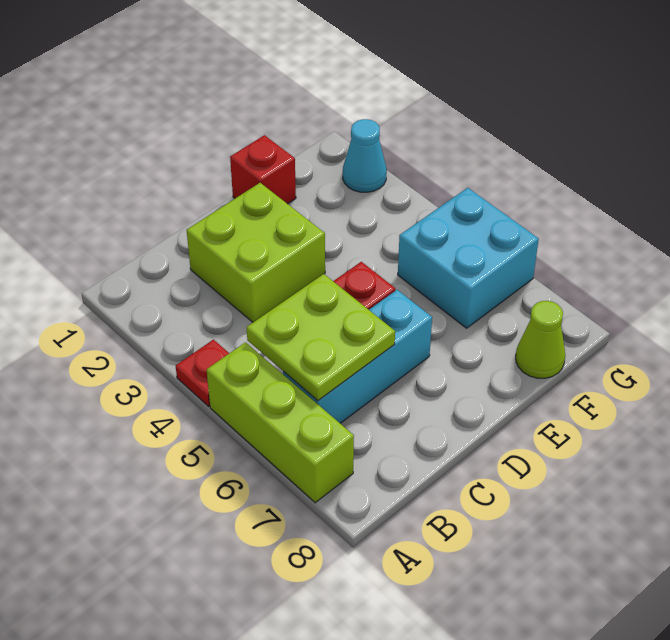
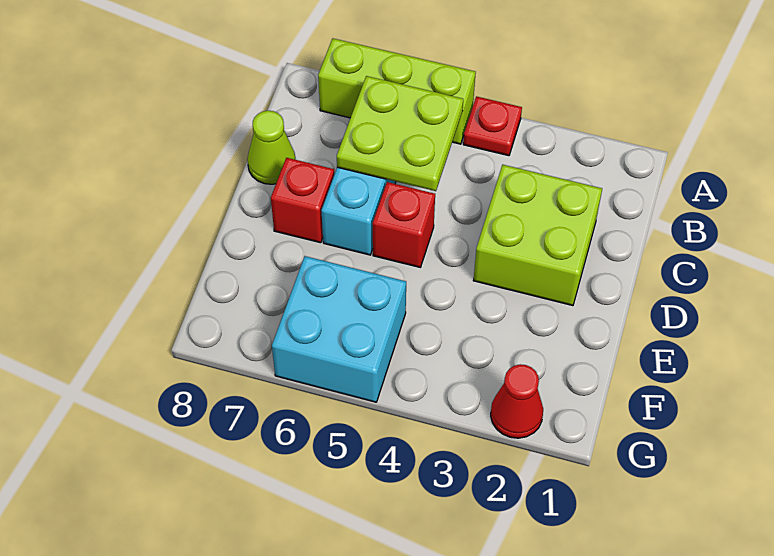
red brick E1 level 1 -> red brick D7 level 1
lime cone F8 level 1 -> lime cone C8 level 1
cyan cone G2 level 1 -> red cone G2 level 1

